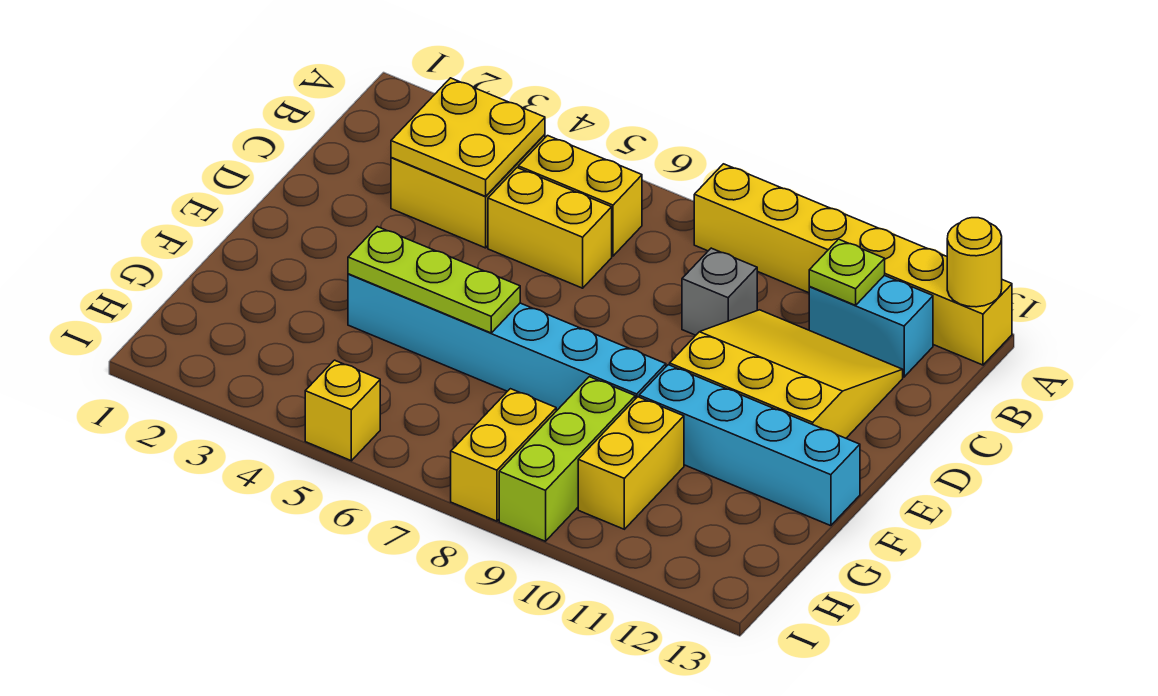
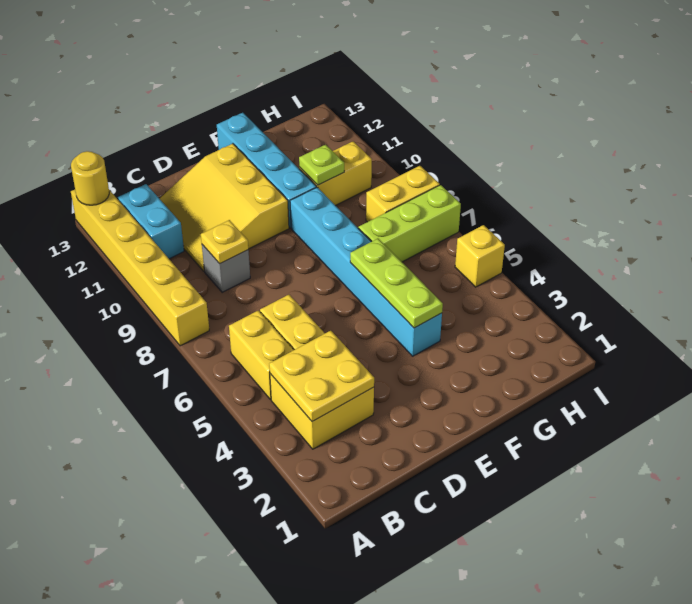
lime plate B11 level 2 -> lime plate G10 level 2
none -> yellow plate C9 level 2
lime brick G9:I9 level 1 -> lime brick G7:I7 level 1

